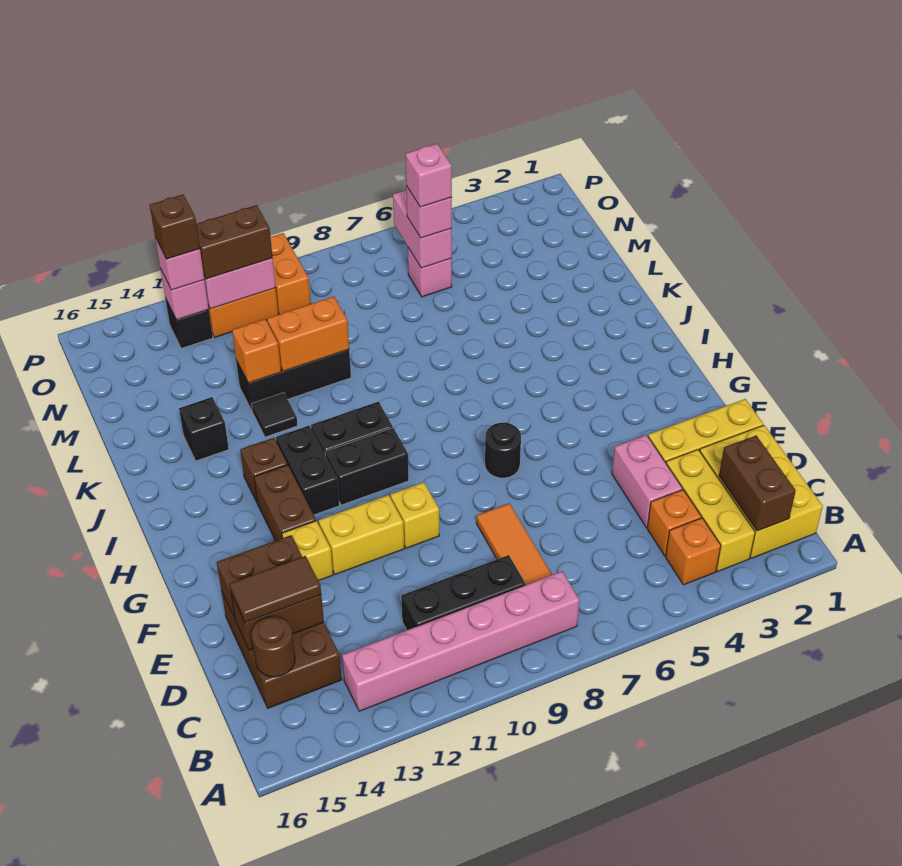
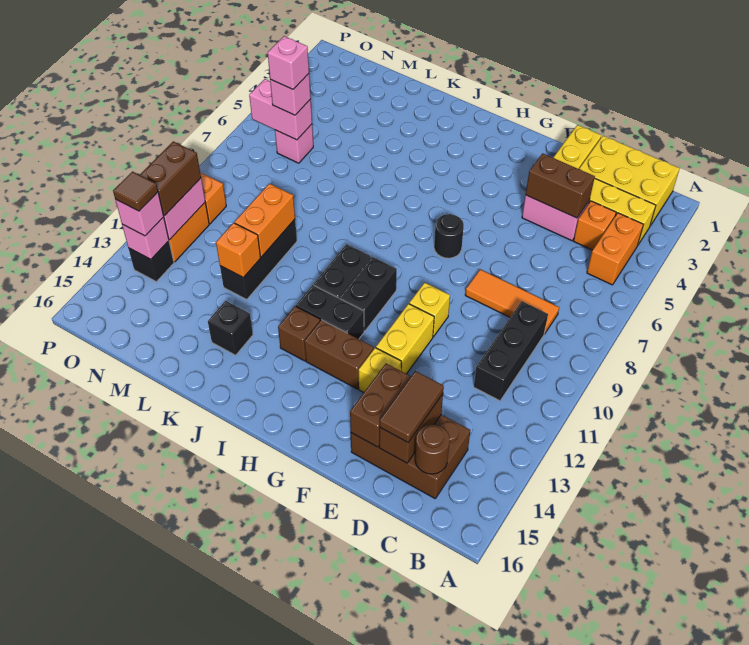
brown brick B2:C2 level 2 -> brown brick D4:E4 level 2
orange brick B4 level 1 -> orange brick B4:B5 level 1
pink brick B8:B13 level 1 -> none
black tile K12 level 1 -> none
brown brick O13 level 4 -> brown tile O13 level 4

